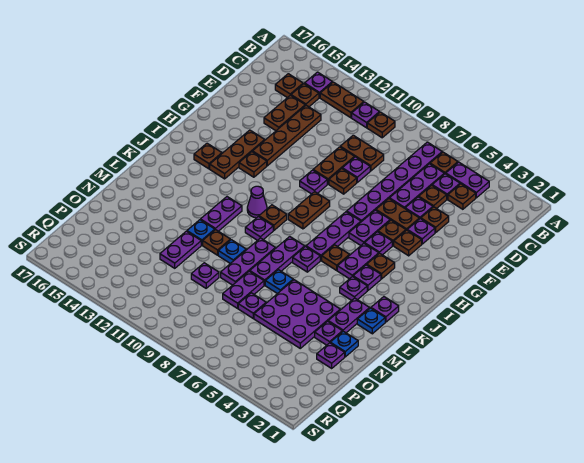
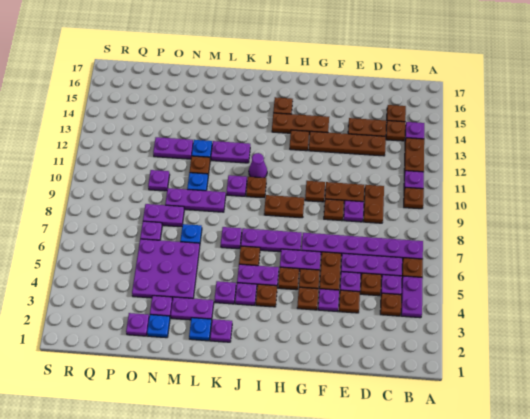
purple plate G10 level 1 -> brown plate G10 level 1
purple plate H5 level 1 -> brown plate H5 level 1
purple plate K8:M8 level 1 -> none

